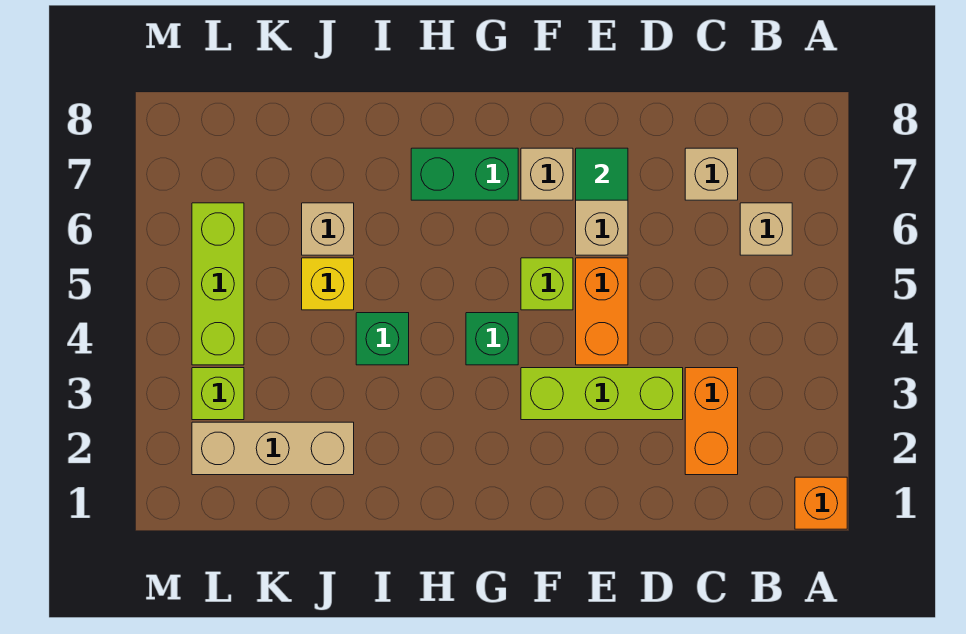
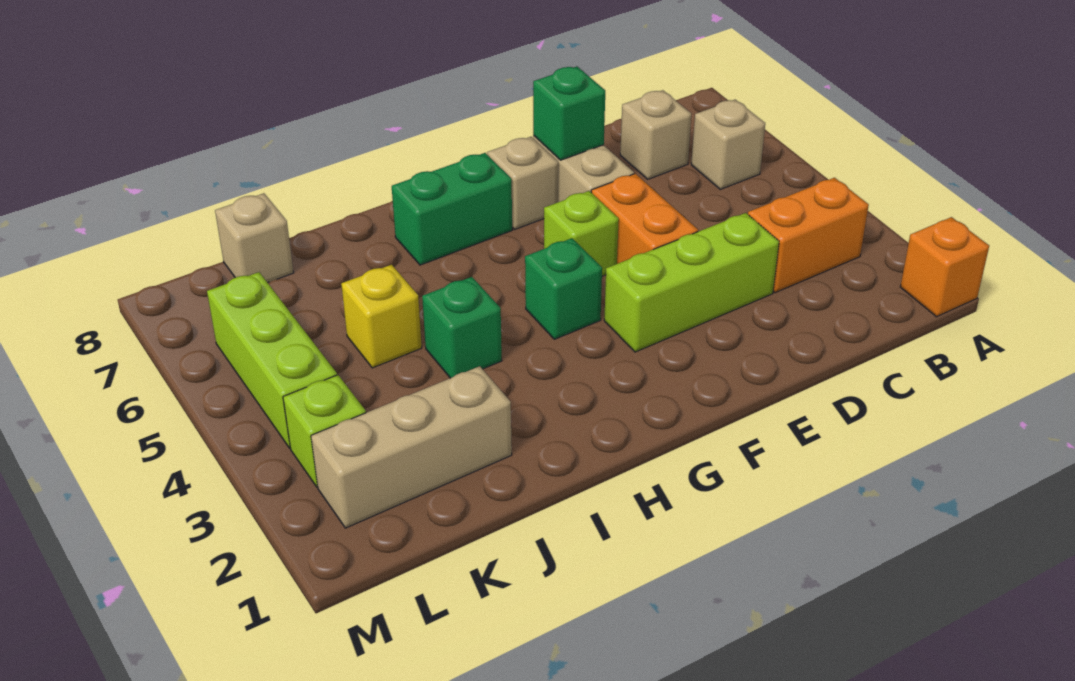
orange brick C2:C3 level 1 -> orange brick B3:C3 level 1
green tile E7 level 2 -> green brick E7 level 2
tan brick J6 level 1 -> tan brick K8 level 1

